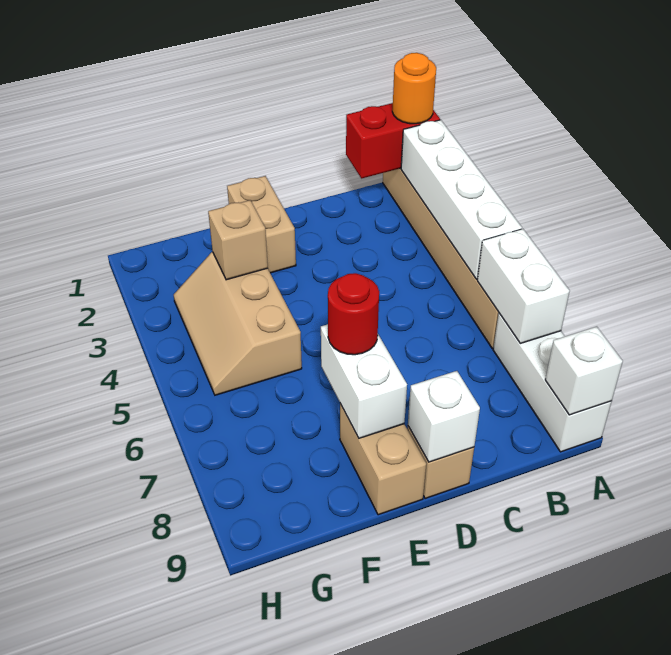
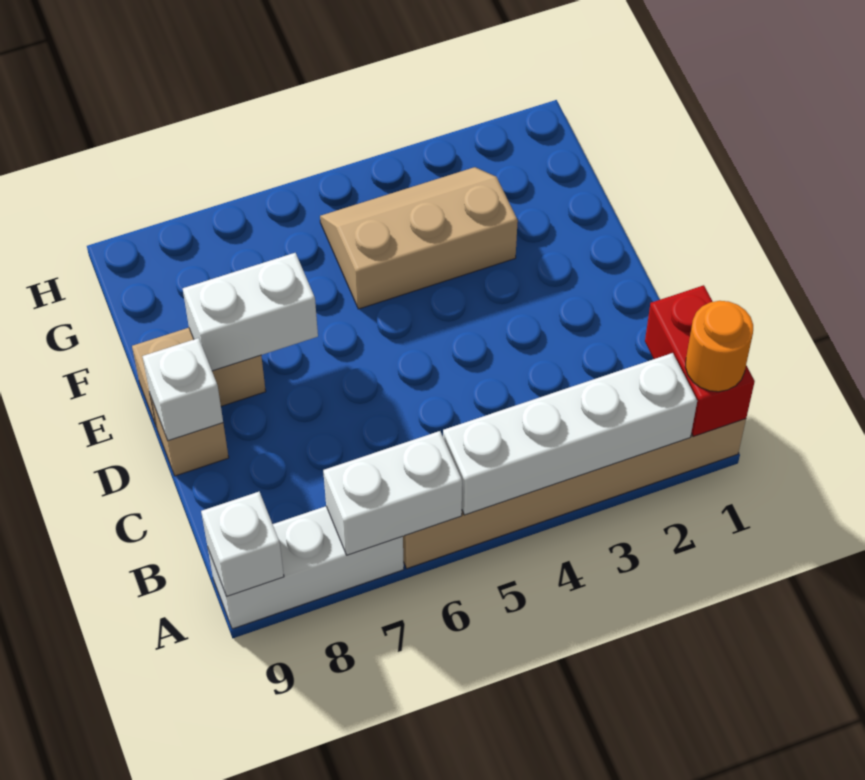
tan brick E1:E2 level 1 -> none
red round brick E7 level 3 -> none
tan brick F3 level 2 -> none

